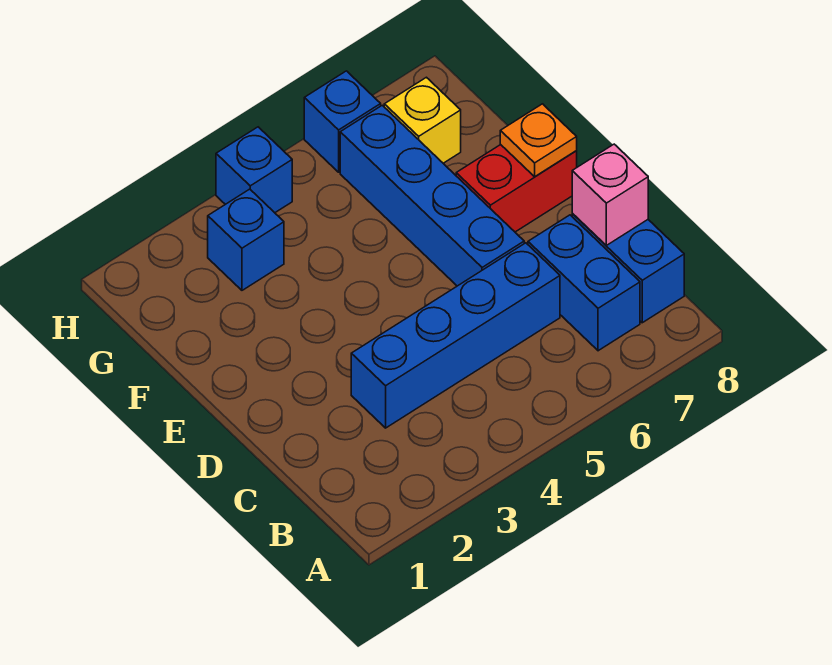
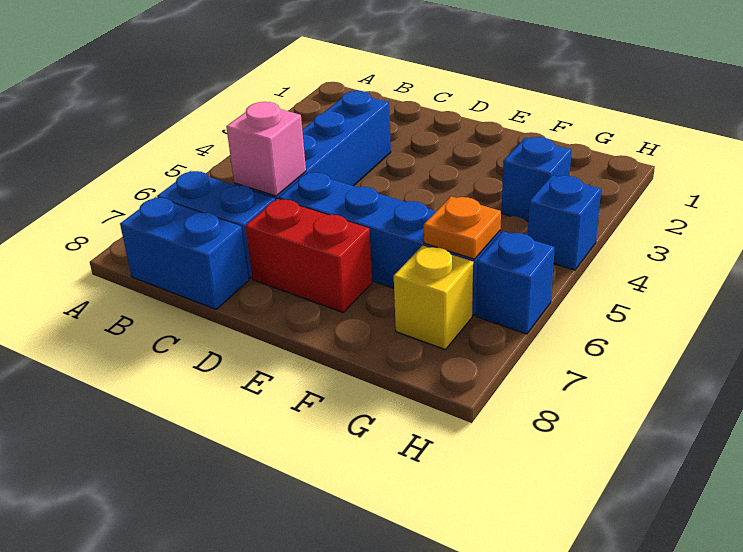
pink brick C8 level 2 -> pink brick C6 level 2
red brick E7:E8 level 1 -> red brick D7:E7 level 1
orange plate E8 level 2 -> orange plate G6 level 2

